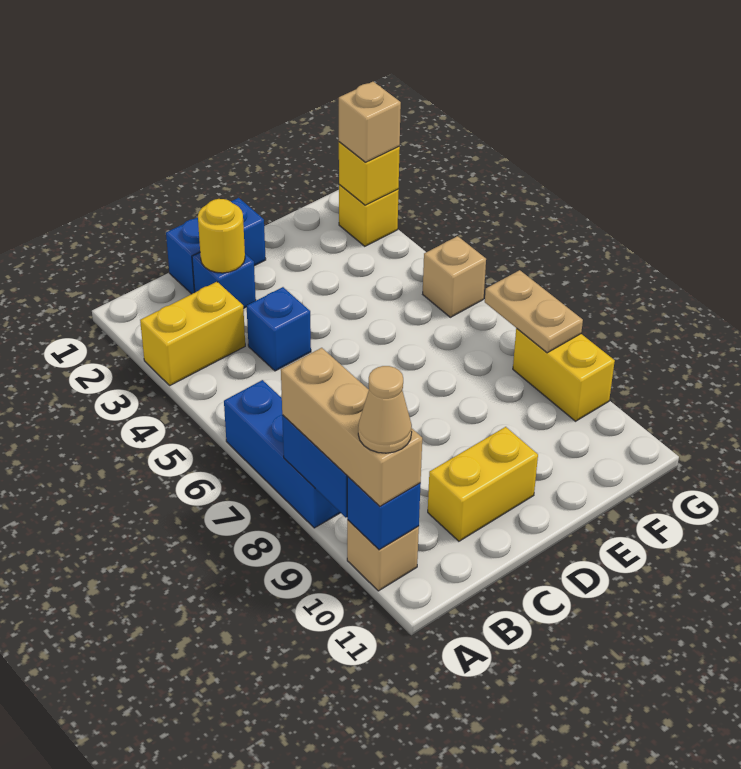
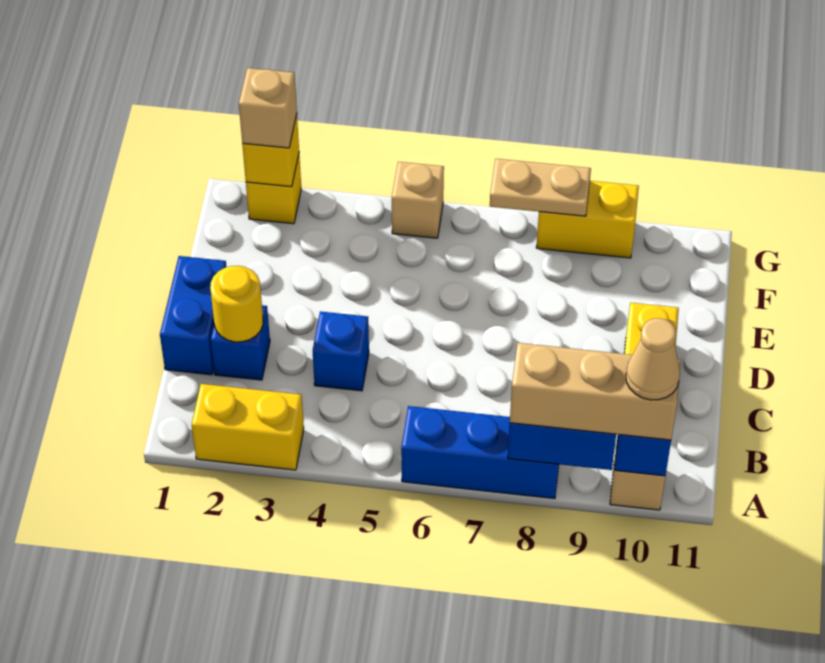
yellow brick A3:B3 level 1 -> yellow brick A2:A3 level 1

